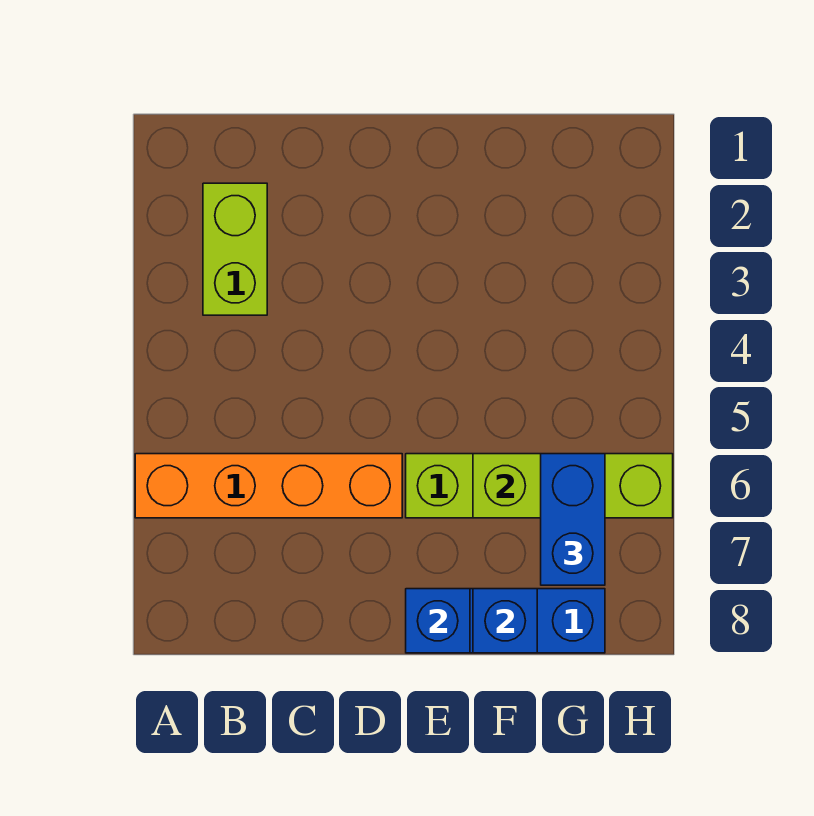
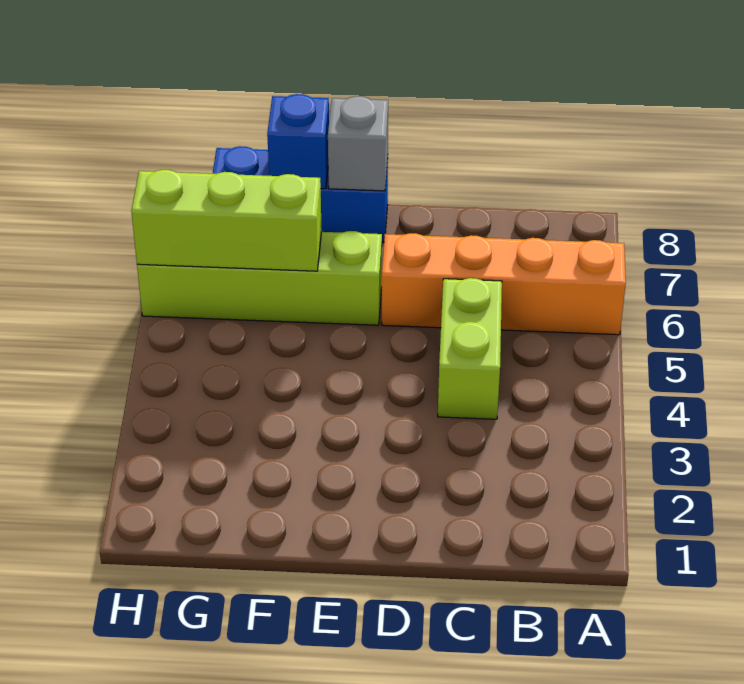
lime brick B2:B3 level 1 -> lime brick C4:C5 level 1
blue brick E8 level 2 -> grey brick E8 level 2
blue brick G6:G7 level 3 -> none

